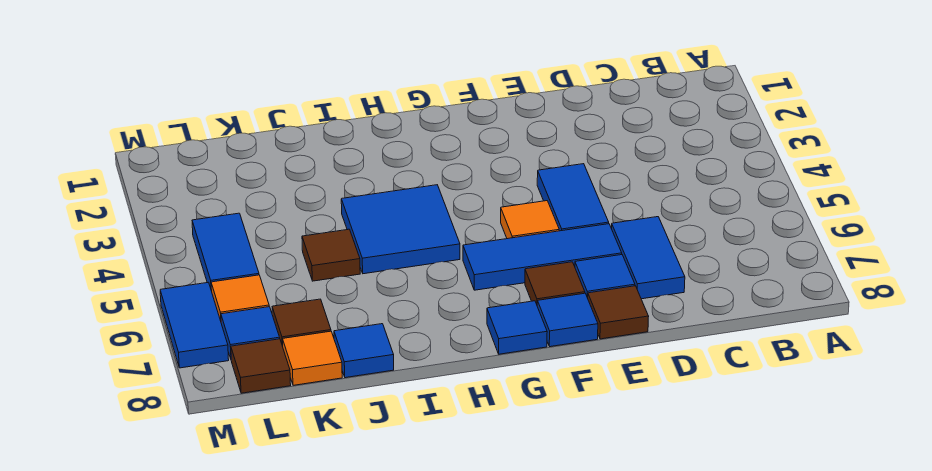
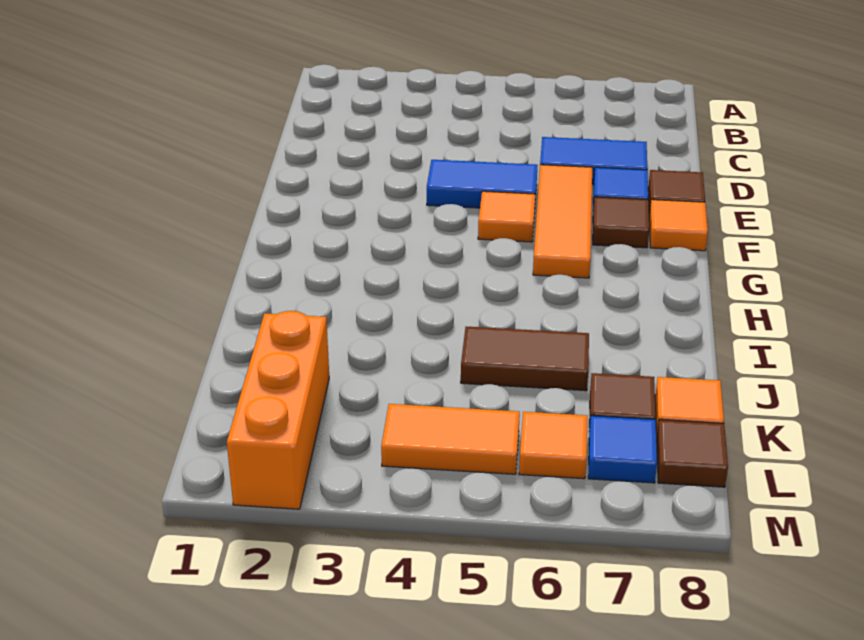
blue tile E6:G6 level 1 -> orange tile E6:G6 level 1
blue tile F8 level 1 -> orange tile F8 level 1
blue tile G8 level 1 -> none
blue tile H4:I5 level 1 -> none
brown tile J5 level 1 -> brown tile J5:J6 level 1
blue tile J8 level 1 -> none
none -> orange brick K2:M2 level 1
blue tile L4:L5 level 1 -> orange tile L4:L5 level 1
blue tile M6:M7 level 1 -> none

